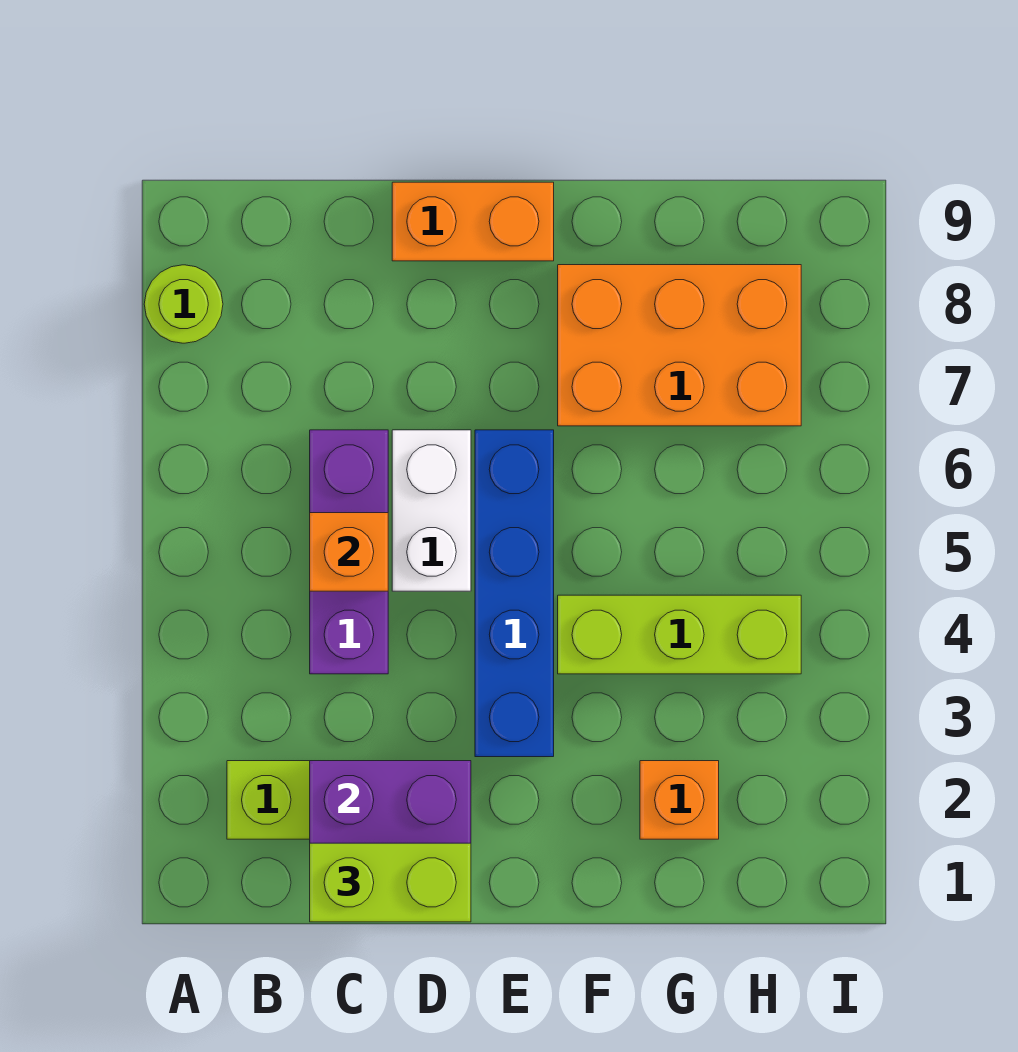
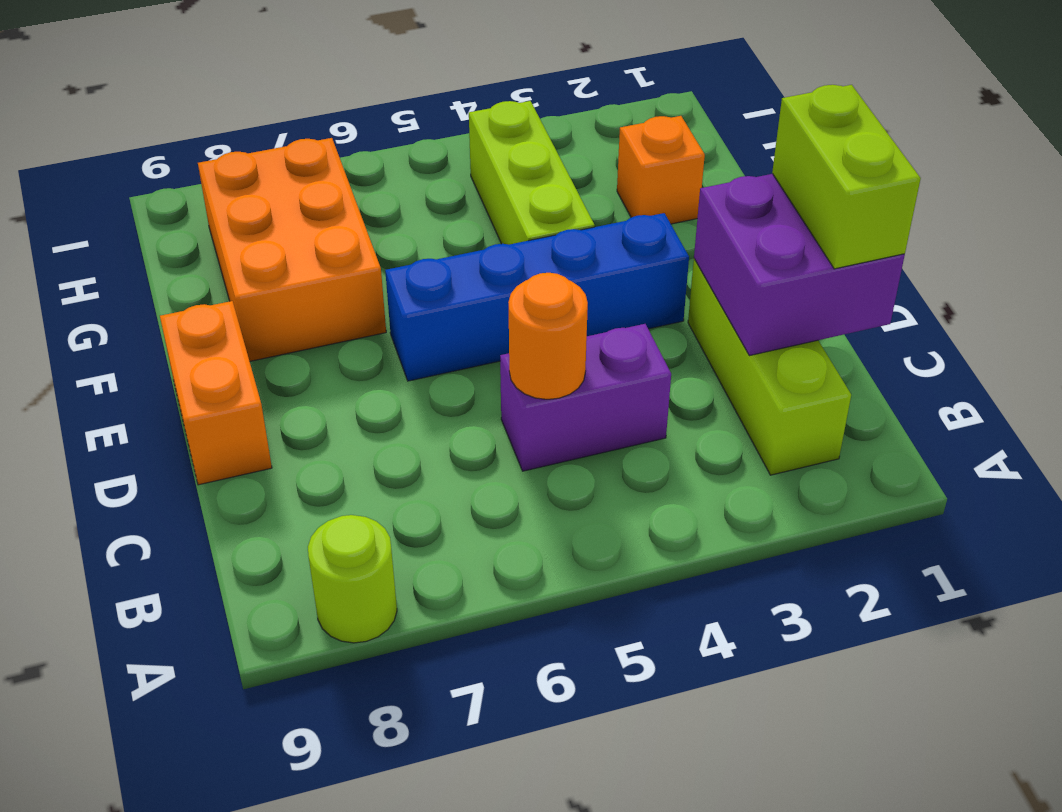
purple brick C4:C6 level 1 -> purple brick C4:C5 level 1
orange brick C5 level 2 -> orange round brick C5 level 2
white brick D5:D6 level 1 -> none

